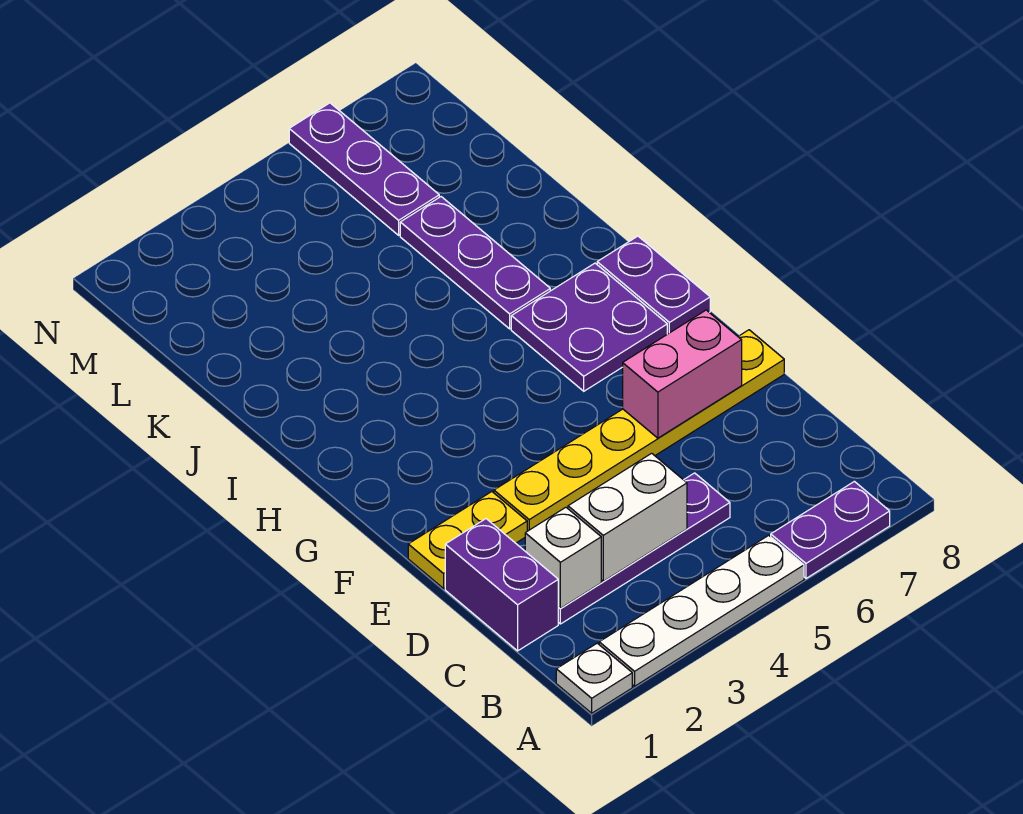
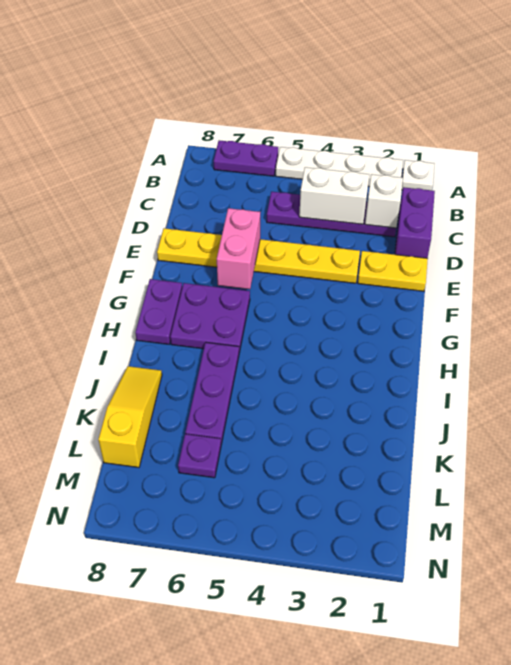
pink brick E6:E7 level 2 -> pink brick E6:F6 level 2
none -> yellow slope J8:L8 level 1 top L
purple plate L6:N6 level 1 -> purple plate L6 level 1

